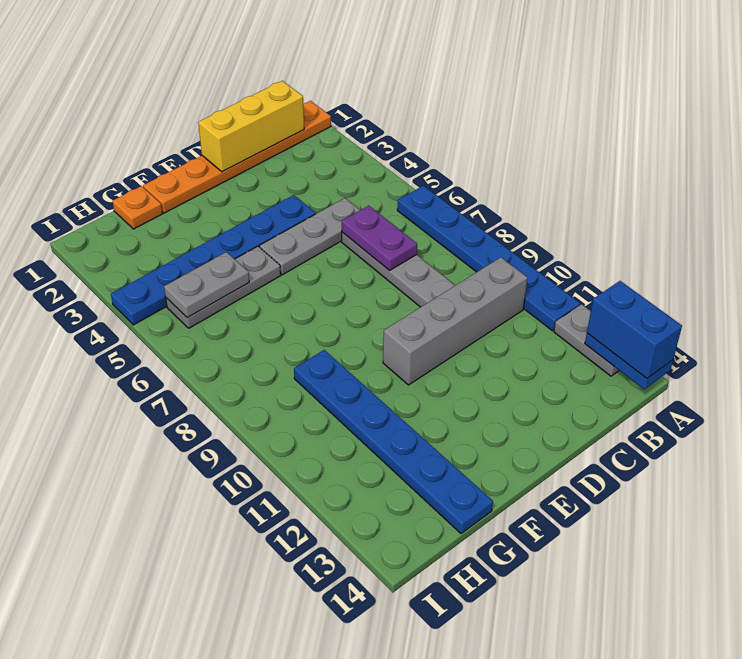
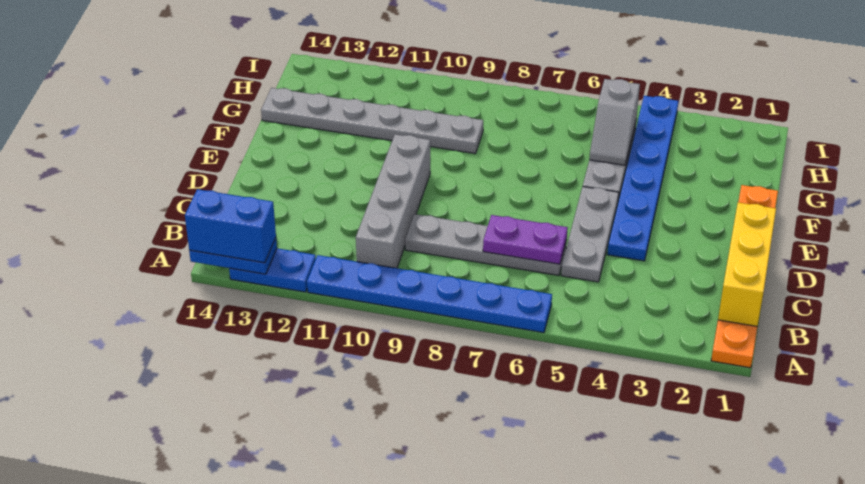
grey plate A12:A13 level 1 -> blue plate A12:A13 level 1
orange plate G1 level 1 -> none
grey plate G5:H5 level 2 -> grey slope G5:H5 level 2 top H
blue plate G9:G14 level 1 -> grey plate G9:G14 level 1

